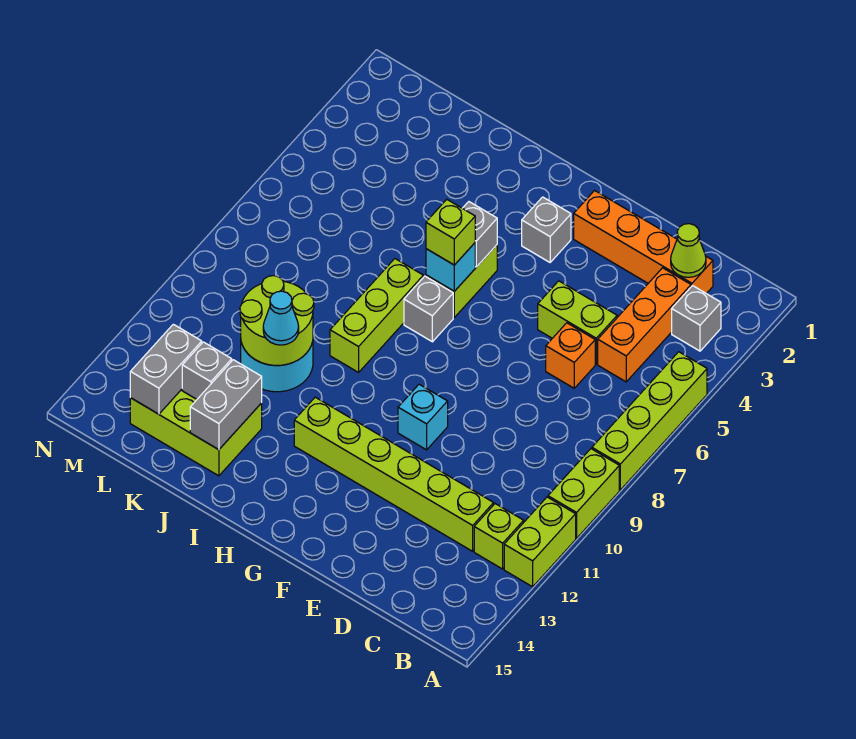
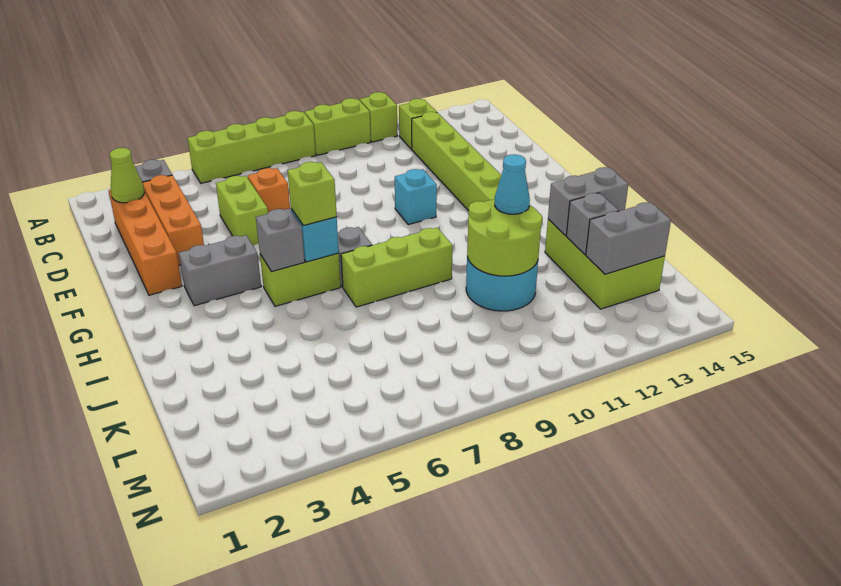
lime brick A11:A12 level 1 -> lime brick A11 level 1
orange brick C3:C5 level 1 -> orange brick C3:E3 level 1
grey brick G3 level 1 -> grey brick G3:G4 level 1

